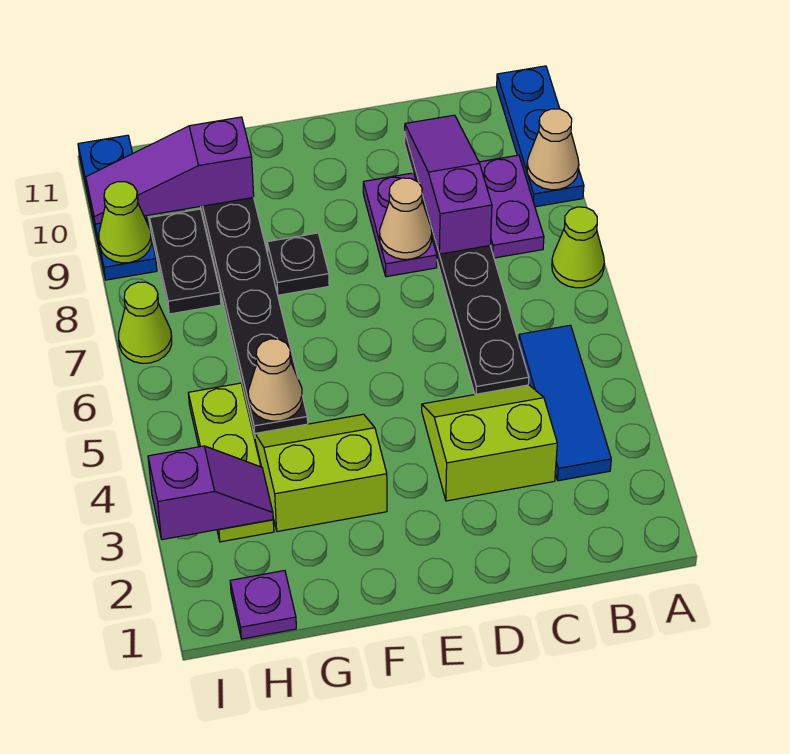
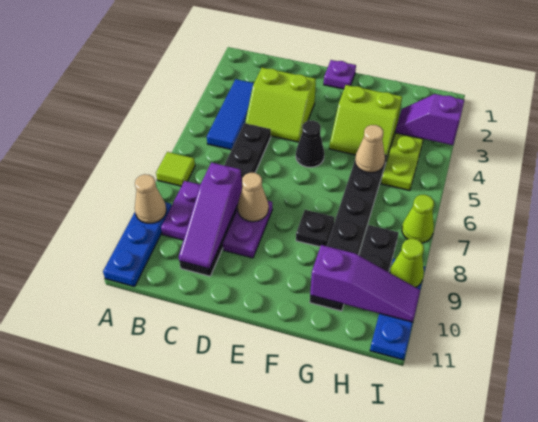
lime cone A7 level 1 -> lime tile A7 level 1
none -> black cone E5 level 1
purple plate H1 level 1 -> purple plate E1 level 1

